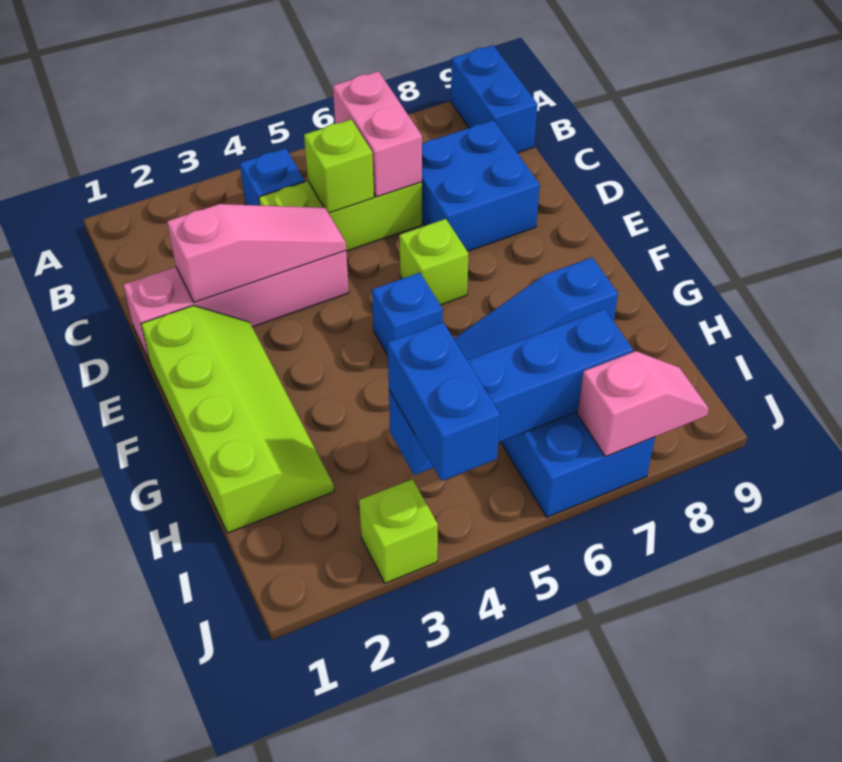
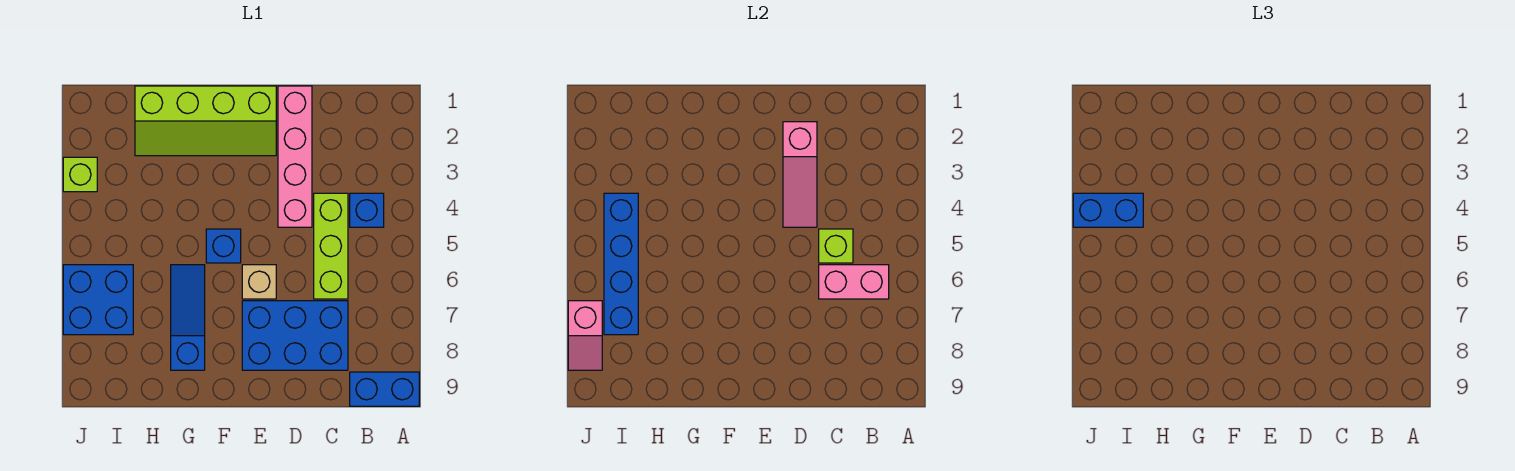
blue brick C7:D8 level 1 -> blue brick C7:E8 level 1
lime brick E6 level 1 -> tan brick E6 level 1

